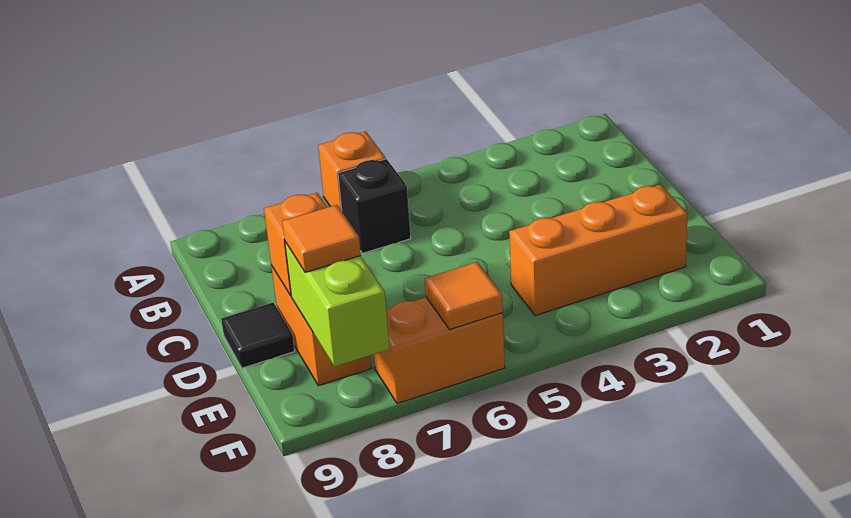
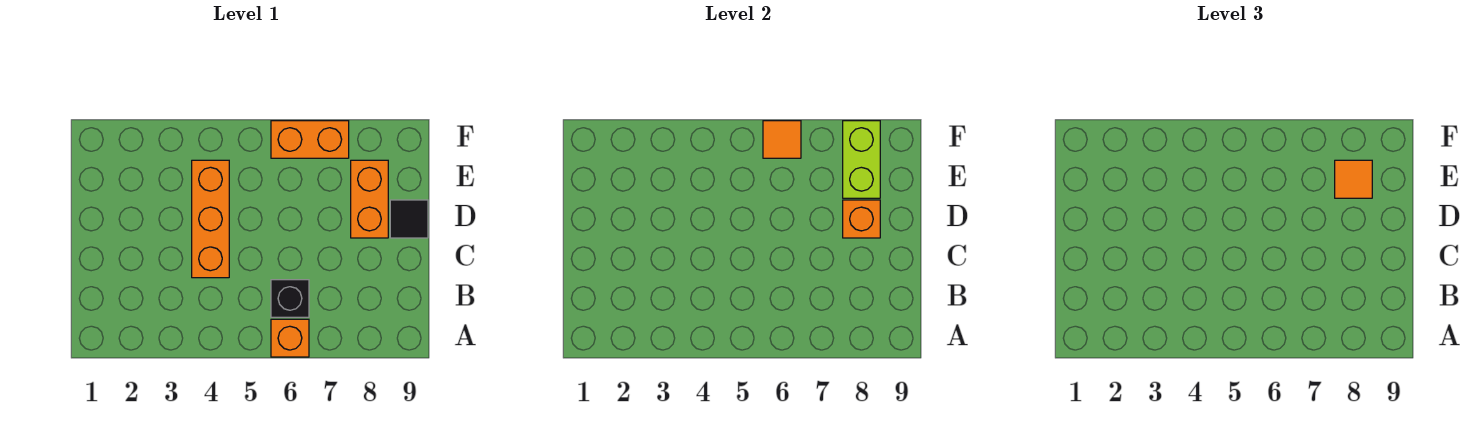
orange brick E2:E4 level 1 -> orange brick C4:E4 level 1

